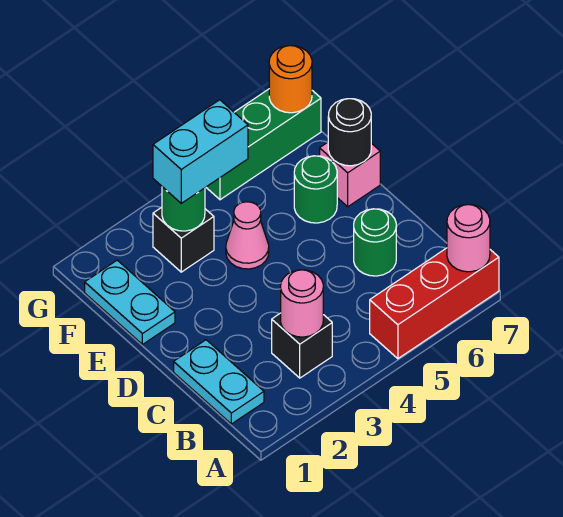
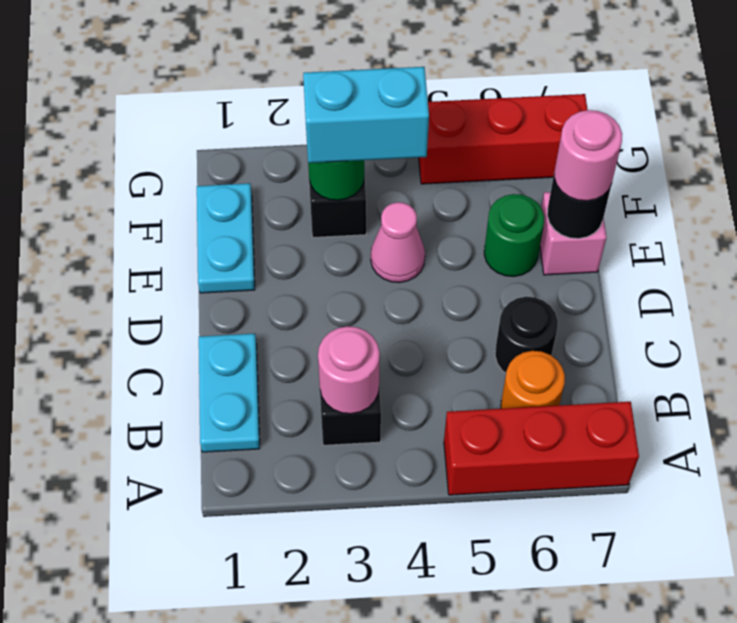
pink round brick A7 level 2 -> pink round brick E7 level 3
green round brick C6 level 1 -> black round brick C6 level 1
green brick G5:G7 level 1 -> red brick G5:G7 level 1
orange round brick G7 level 2 -> orange round brick B6 level 1

